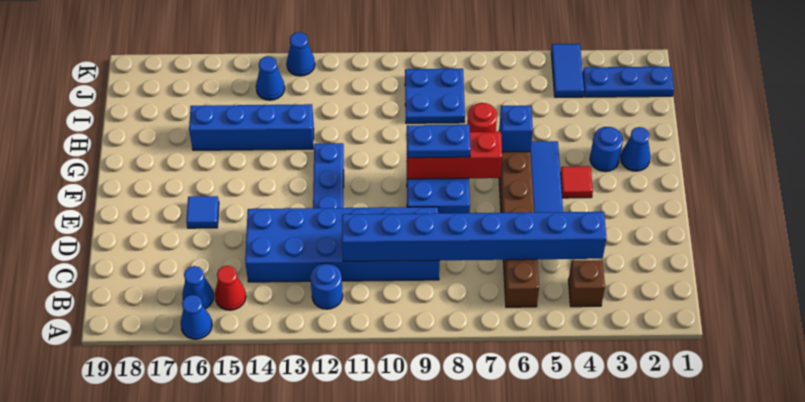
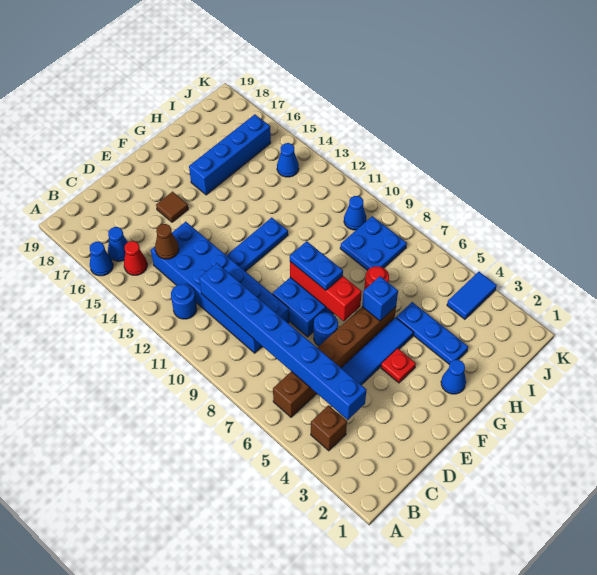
none -> brown cone C14 level 2
blue tile E16 level 1 -> brown tile E16 level 1
red tile F4 level 1 -> red plate F4 level 1
blue round brick G3 level 1 -> blue round brick E7 level 1
blue brick H13:H16 level 1 -> blue brick G16:J16 level 1
blue plate J1:J3 level 1 -> blue plate H3:H5 level 1
blue cone K13 level 1 -> blue cone J10 level 1

